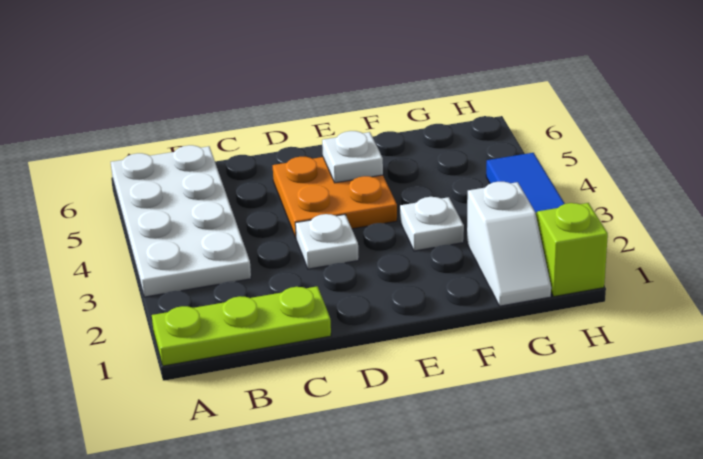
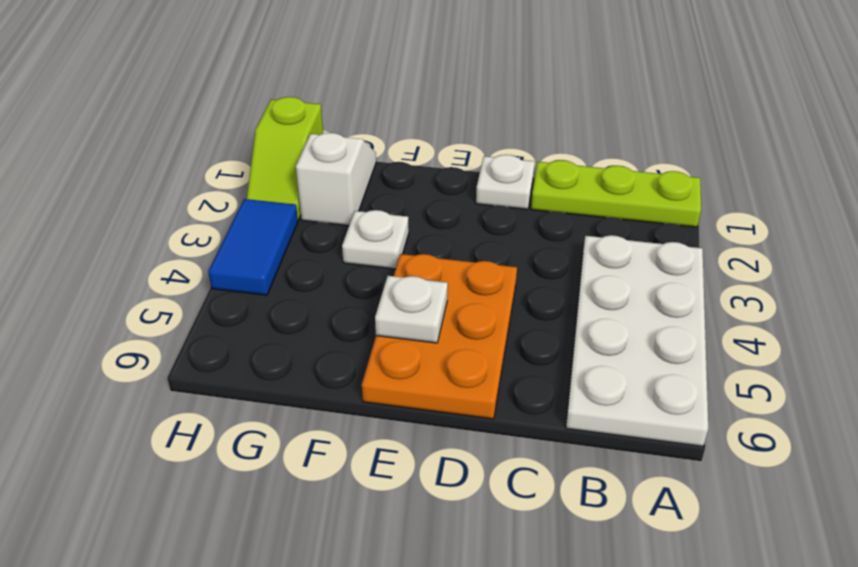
white plate D3 level 1 -> white plate D1 level 1
orange plate D4:E5 level 1 -> orange plate D4:E6 level 1

